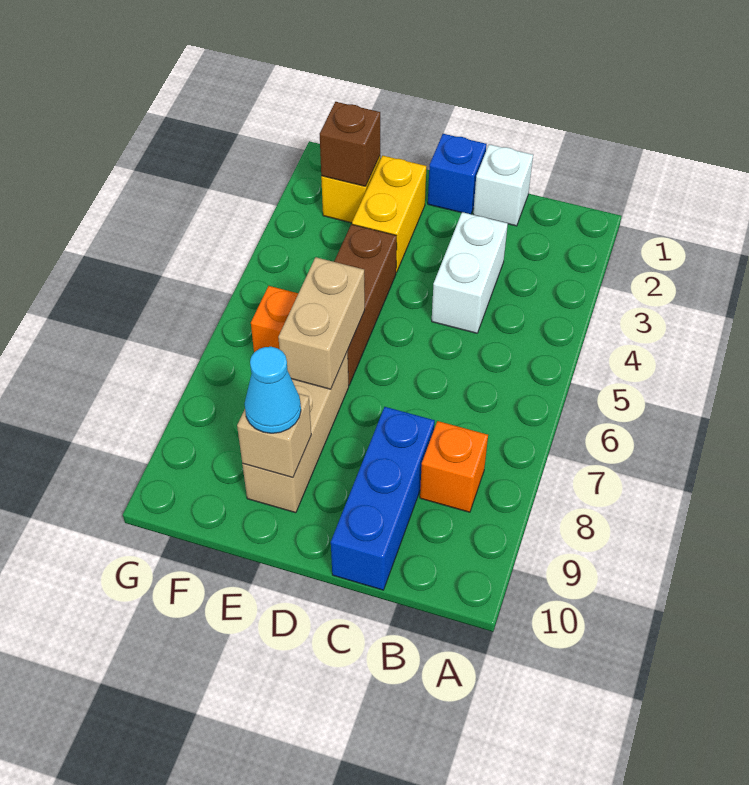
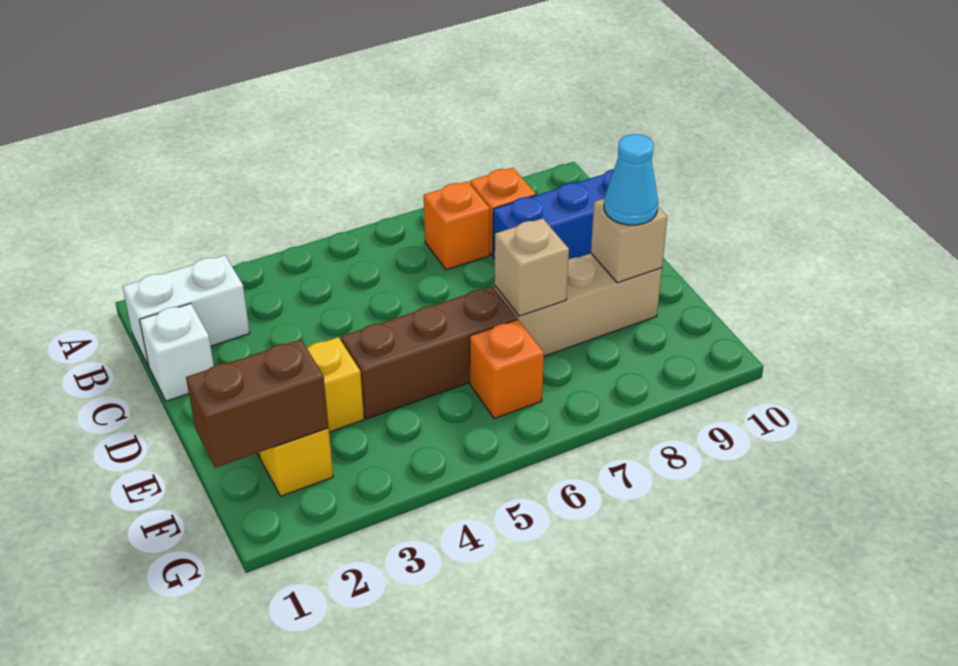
none -> orange brick B7 level 1
white brick C3:C4 level 1 -> white brick B1:B2 level 1
blue brick D1 level 1 -> none
tan brick E6:E7 level 2 -> tan brick E7 level 2
brown brick F2 level 2 -> brown brick F1:F2 level 2

